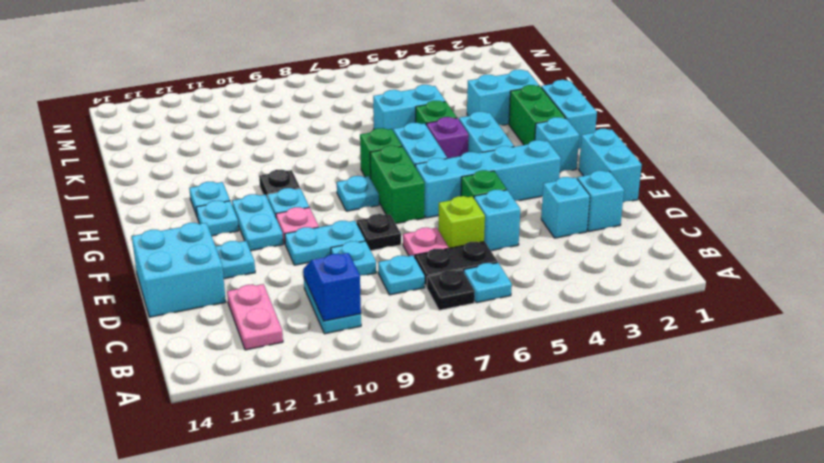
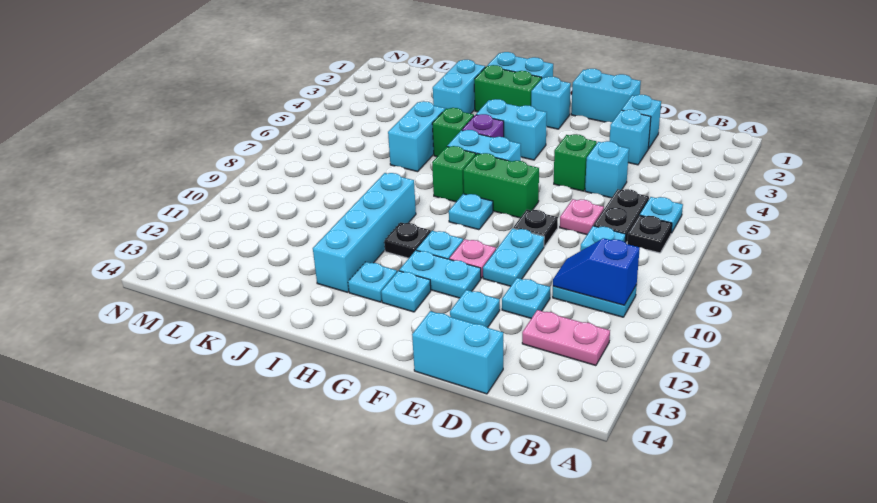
lime brick D6 level 1 -> none
cyan plate D9 level 1 -> cyan plate D11 level 1
cyan brick D13:E14 level 1 -> cyan brick D14:E14 level 1
cyan brick F3:F6 level 1 -> cyan brick I9:I12 level 1

